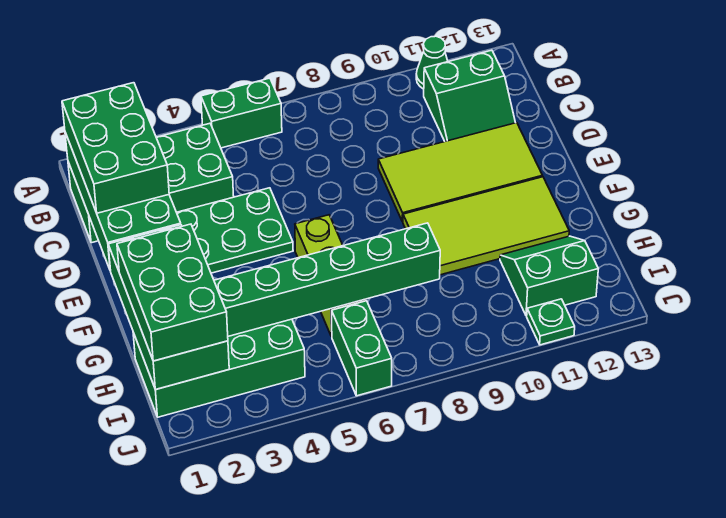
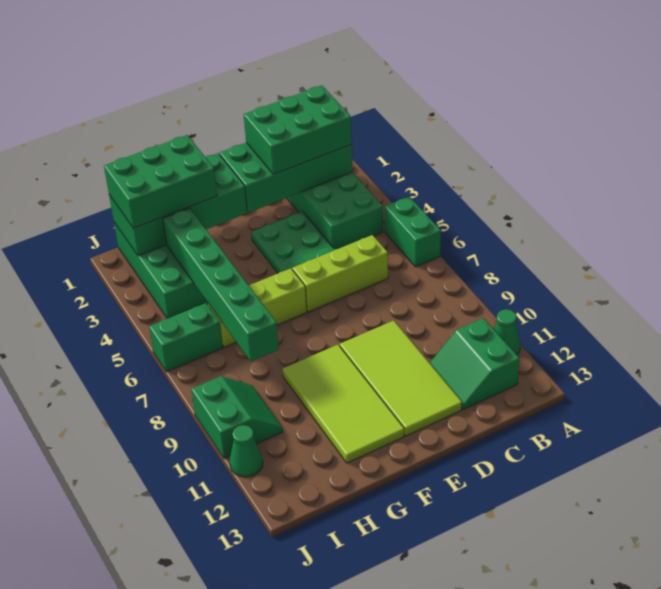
none -> lime brick C6:E6 level 1
green slope H11:I12 level 1 top I -> green slope I9:J10 level 1 top J
green plate J11 level 1 -> green cone J11 level 1

